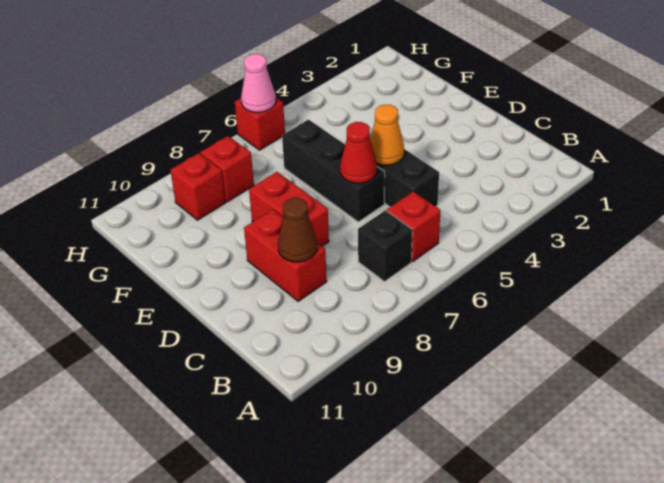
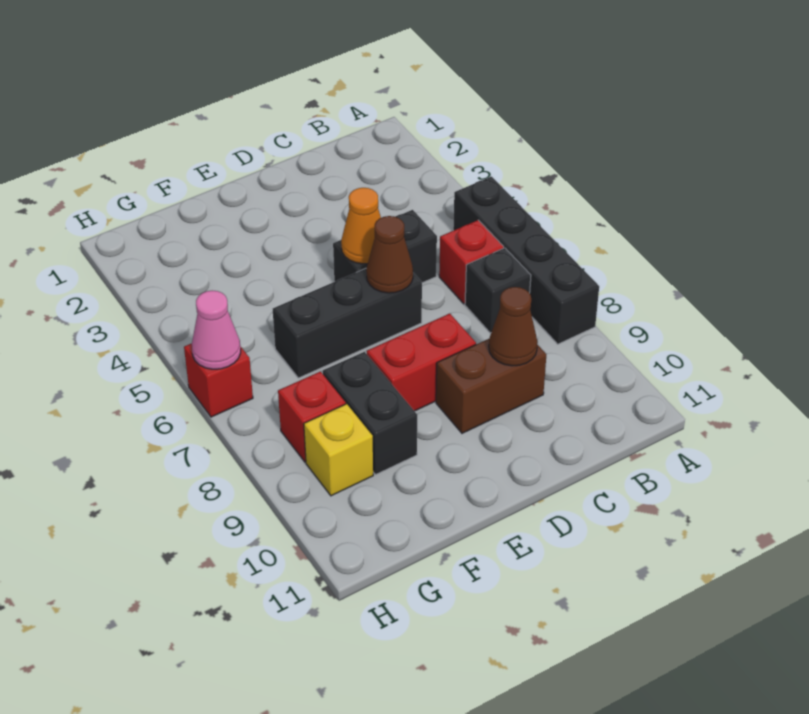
none -> black brick A5:A8 level 1
red brick C9:D9 level 1 -> brown brick C9:D9 level 1
red cone D6 level 2 -> brown cone D6 level 2
none -> black brick F8:F9 level 1
red brick G9 level 1 -> yellow brick G9 level 1

